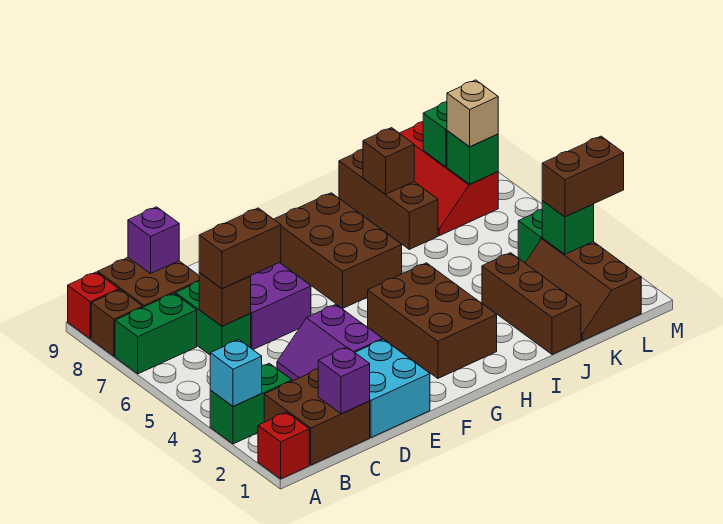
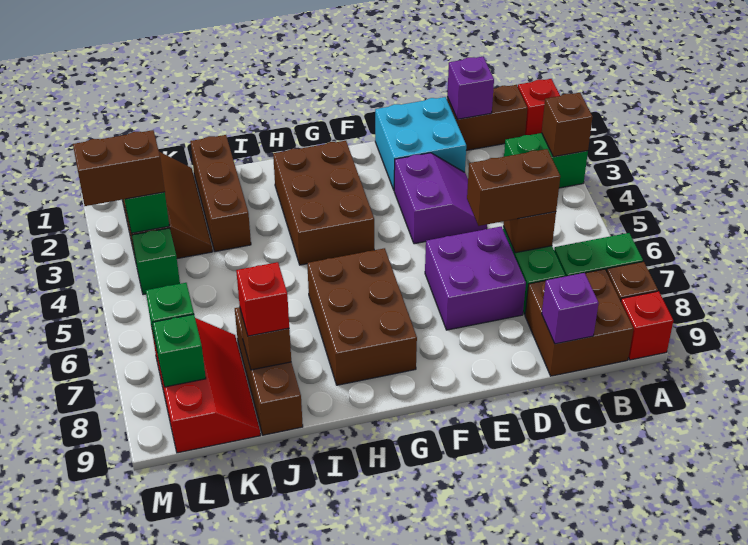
cyan brick A3 level 2 -> brown brick A3 level 2
brown brick B1:C2 level 1 -> brown brick B1:C1 level 1
none -> red brick J8 level 3
tan brick L7 level 3 -> none

